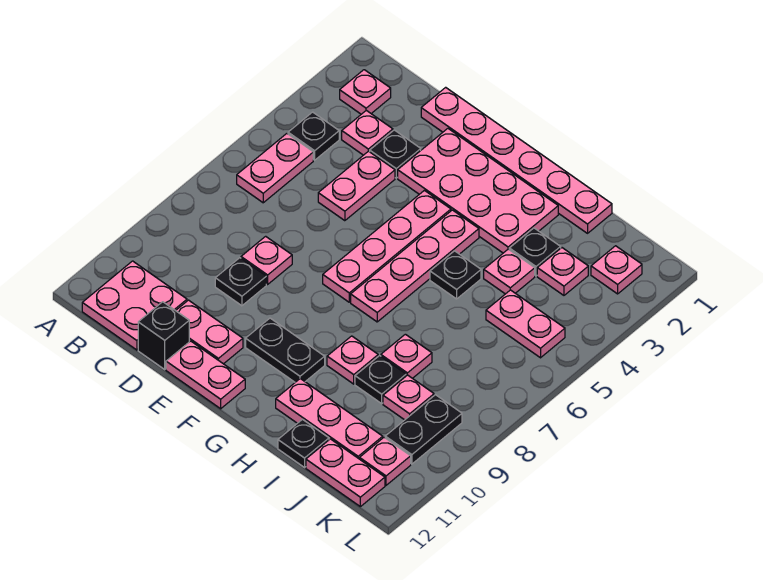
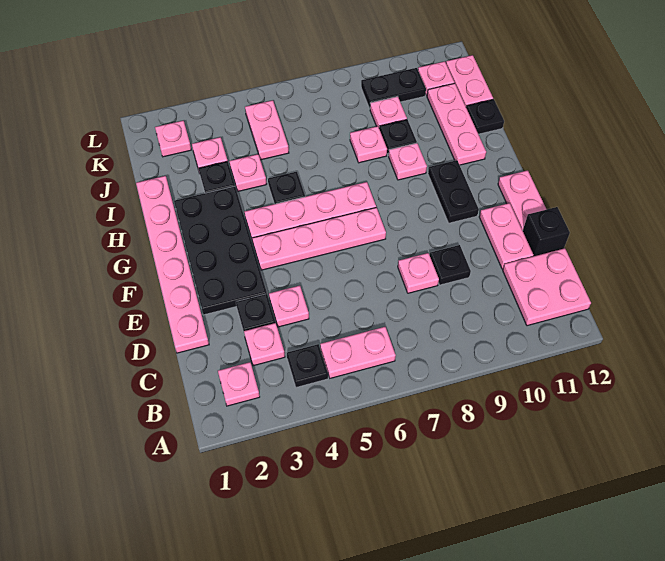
pink plate D4:D5 level 1 -> pink plate D4 level 1
pink plate E2:H3 level 1 -> black plate E2:H3 level 1

